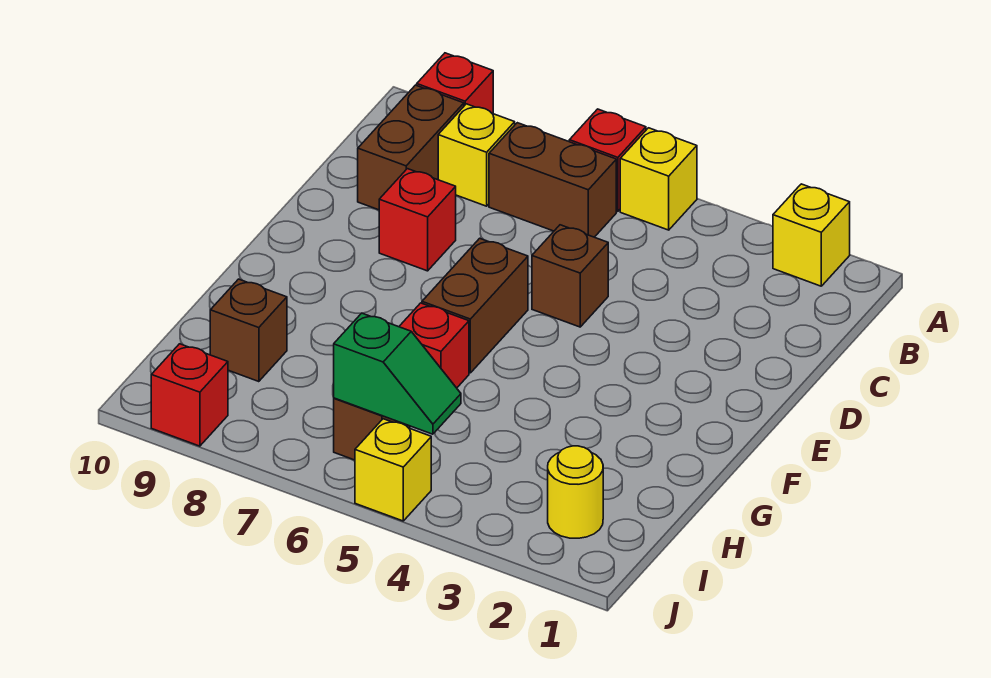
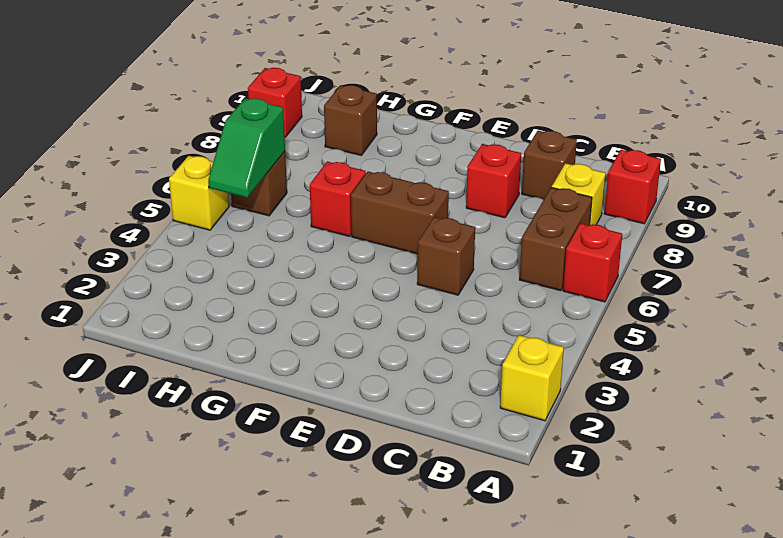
yellow brick A5 level 1 -> none
brown brick B9:C9 level 1 -> brown brick C9 level 1
yellow round brick I2 level 1 -> none

